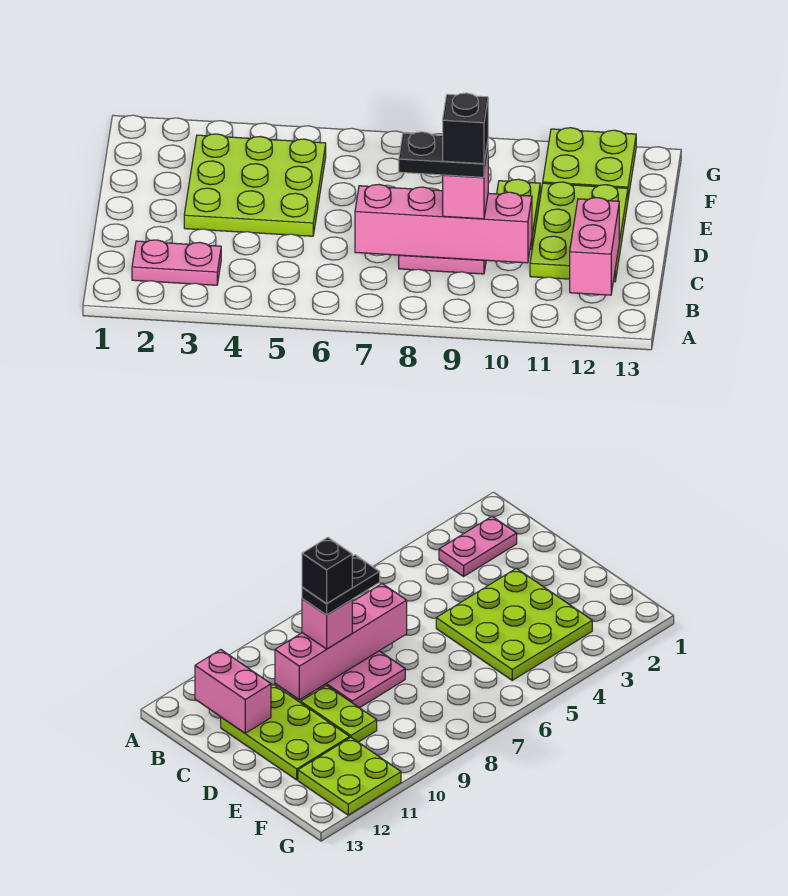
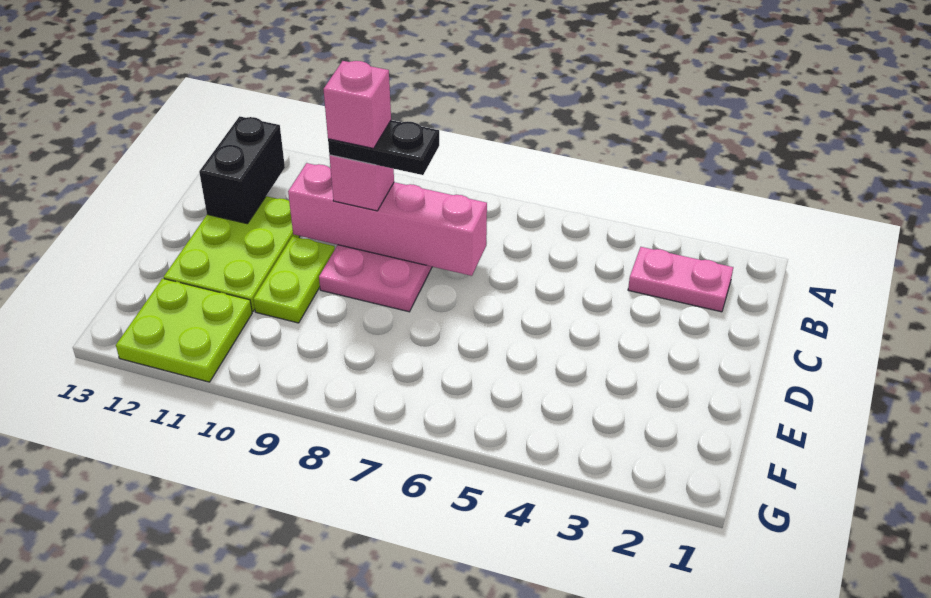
pink brick B12:C12 level 2 -> black brick B12:C12 level 2
black brick C9 level 5 -> pink brick C9 level 5
lime plate D3:F5 level 1 -> none

